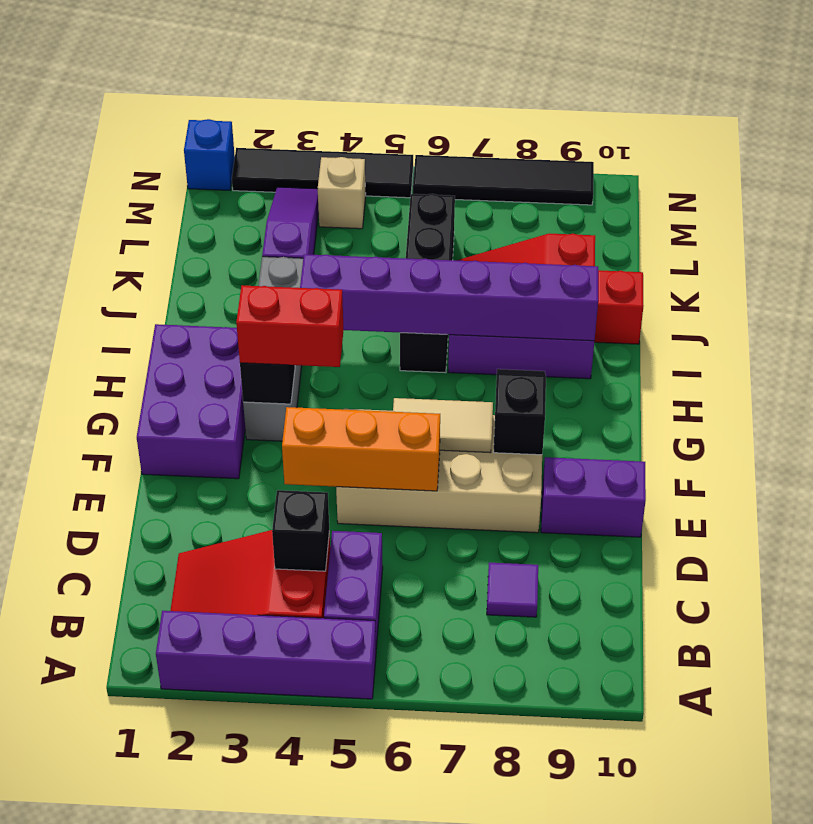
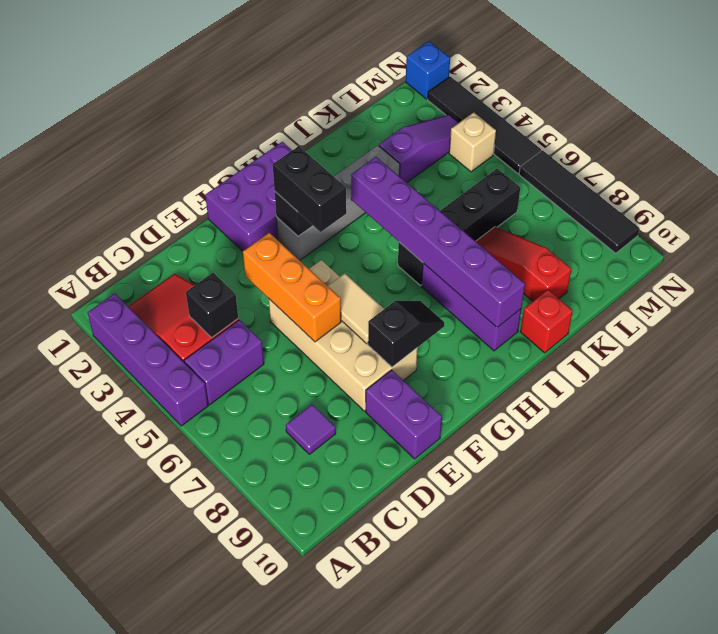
red brick G3:G4 level 3 -> black brick G3:G4 level 3

